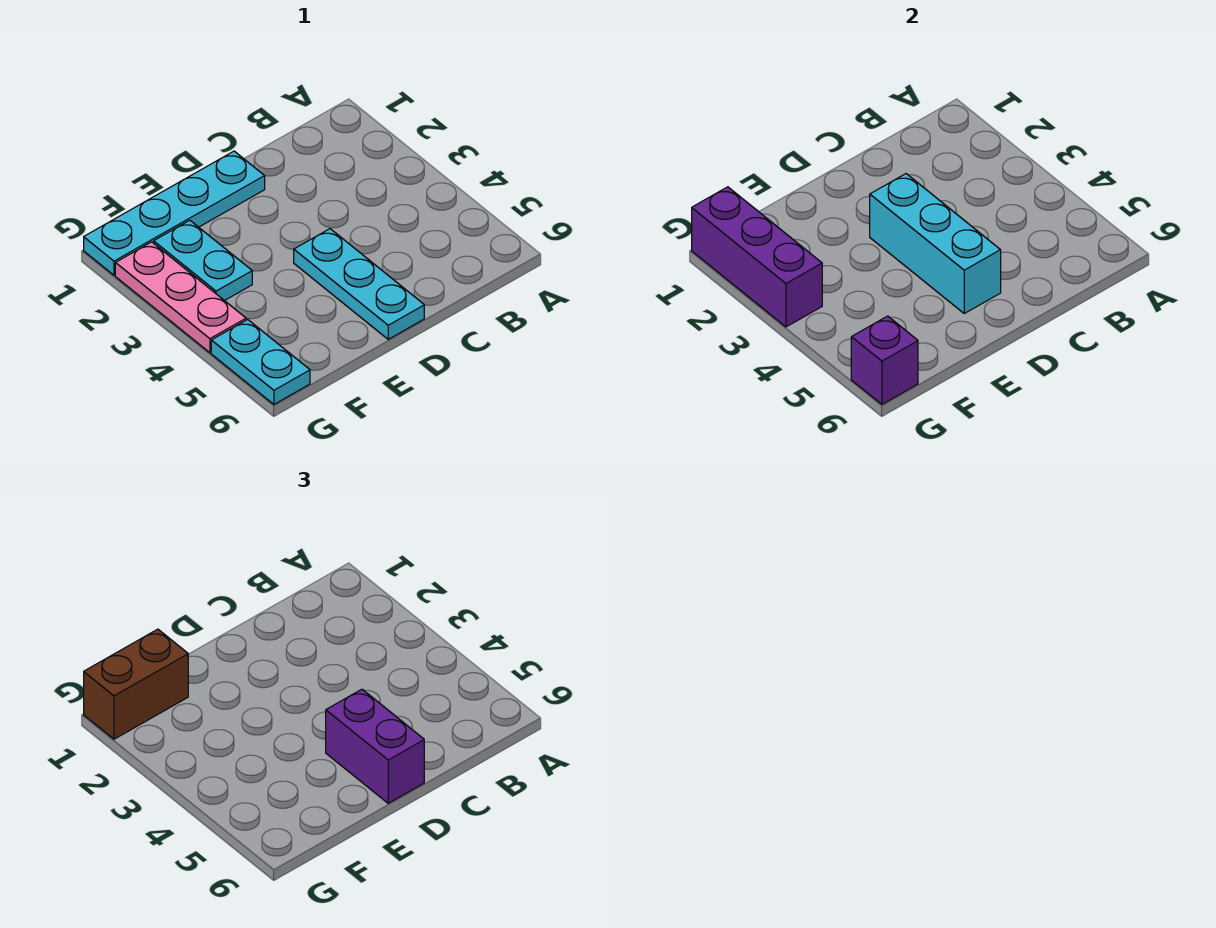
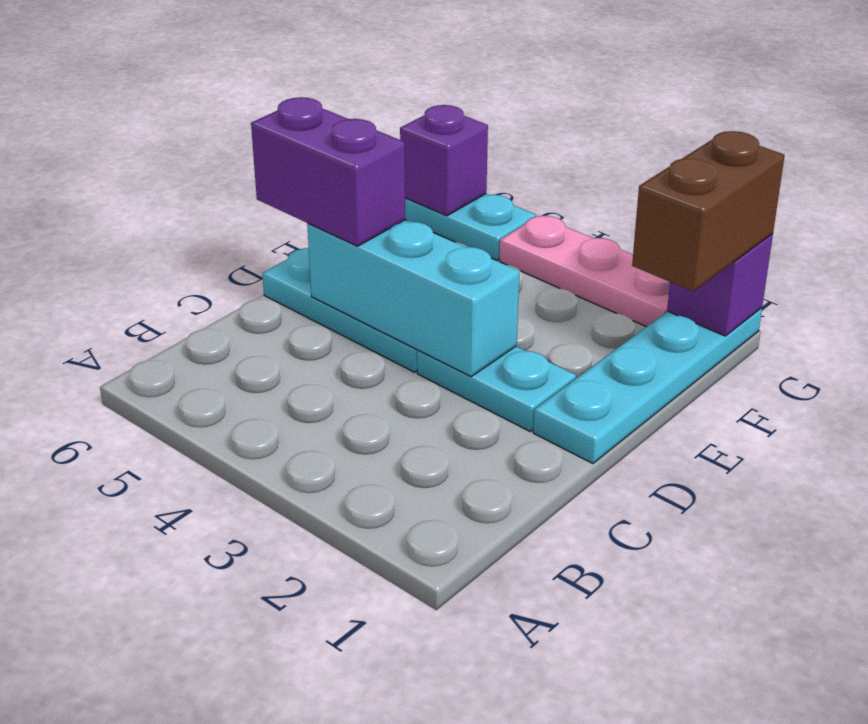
cyan plate F2:F3 level 1 -> cyan plate D2:D3 level 1
purple brick G1:G3 level 2 -> purple brick G1 level 2

